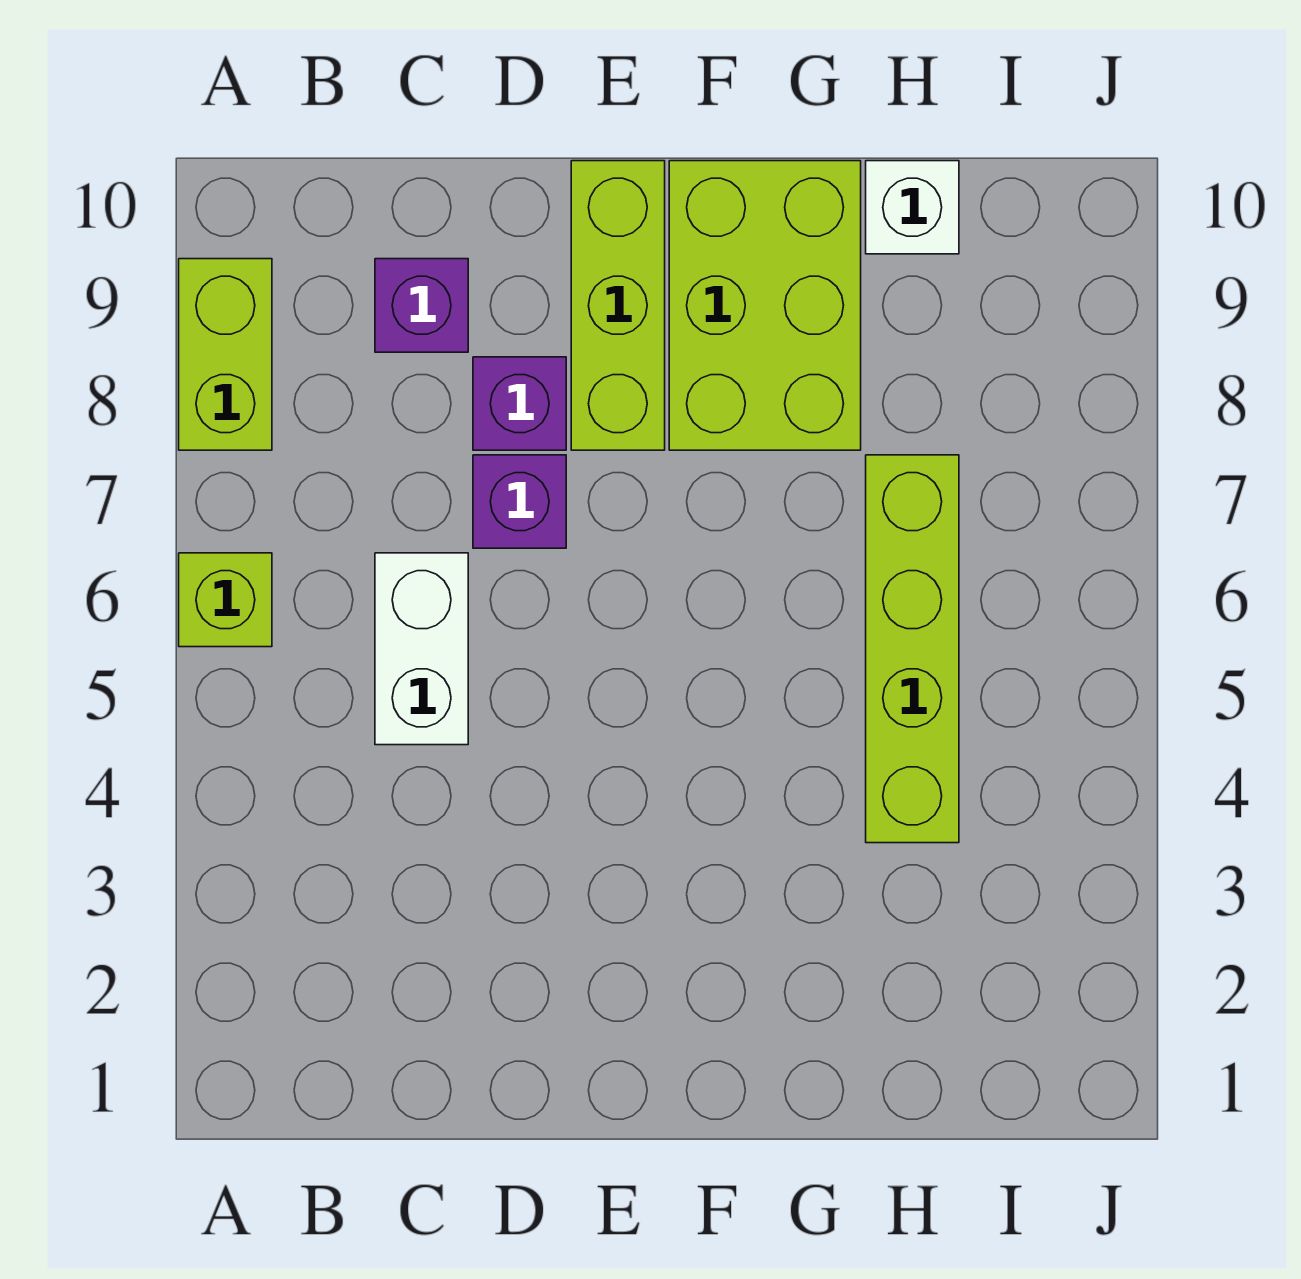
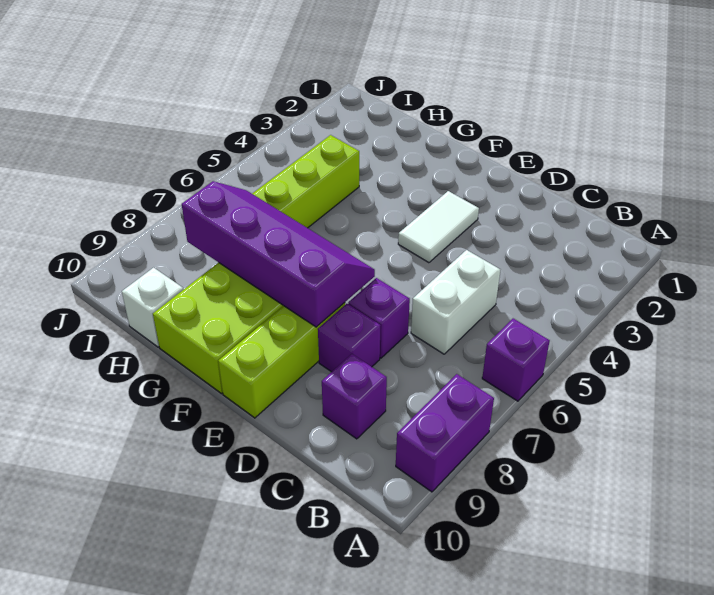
lime brick A6 level 1 -> purple brick A6 level 1
lime brick A8:A9 level 1 -> purple brick A8:A9 level 1
none -> white tile E3:E4 level 1
none -> purple slope E7:H8 level 2 top 8

